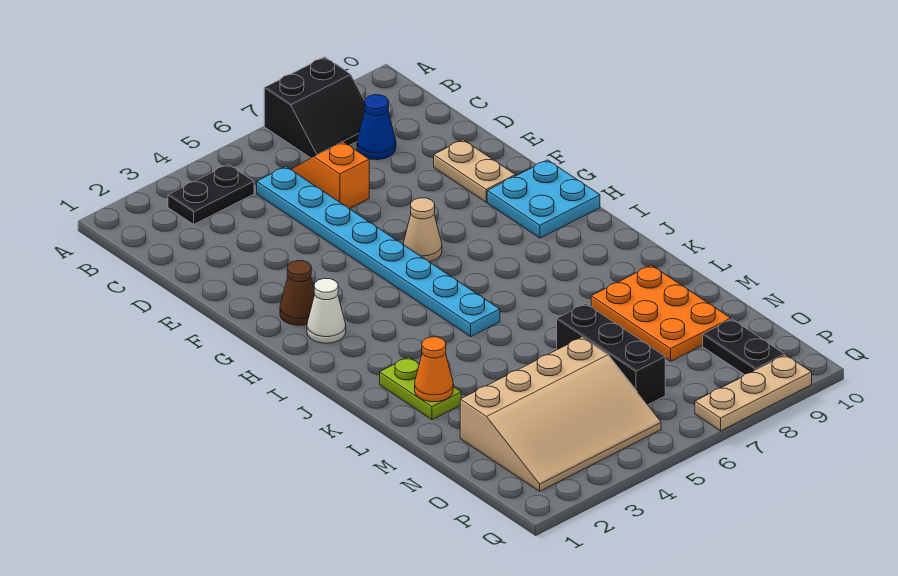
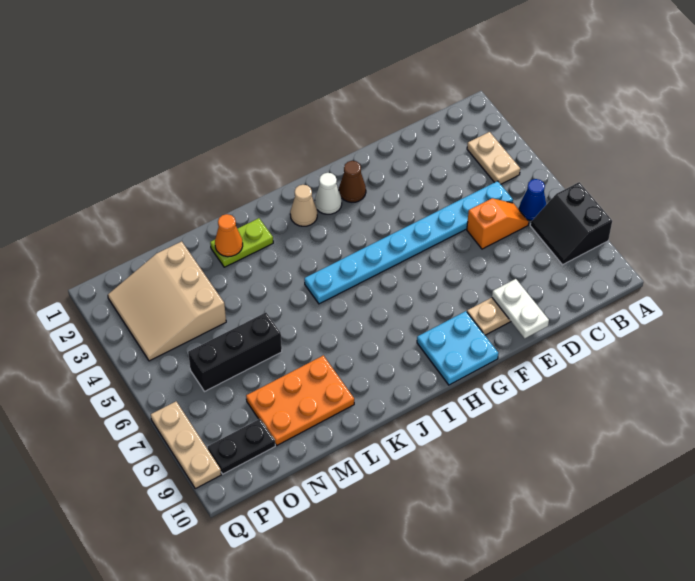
black plate B3:B4 level 1 -> tan plate B3:B4 level 1
blue cone C8 level 1 -> blue cone B6 level 1
none -> white plate E9:E10 level 2
tan cone G6 level 1 -> tan cone I2 level 1
tan slope N2:P5 level 1 top N -> tan slope N2:P4 level 1 top N

